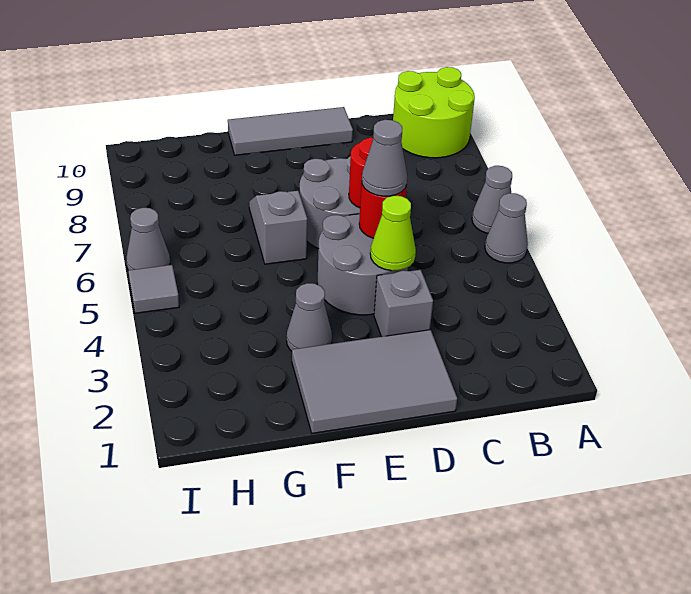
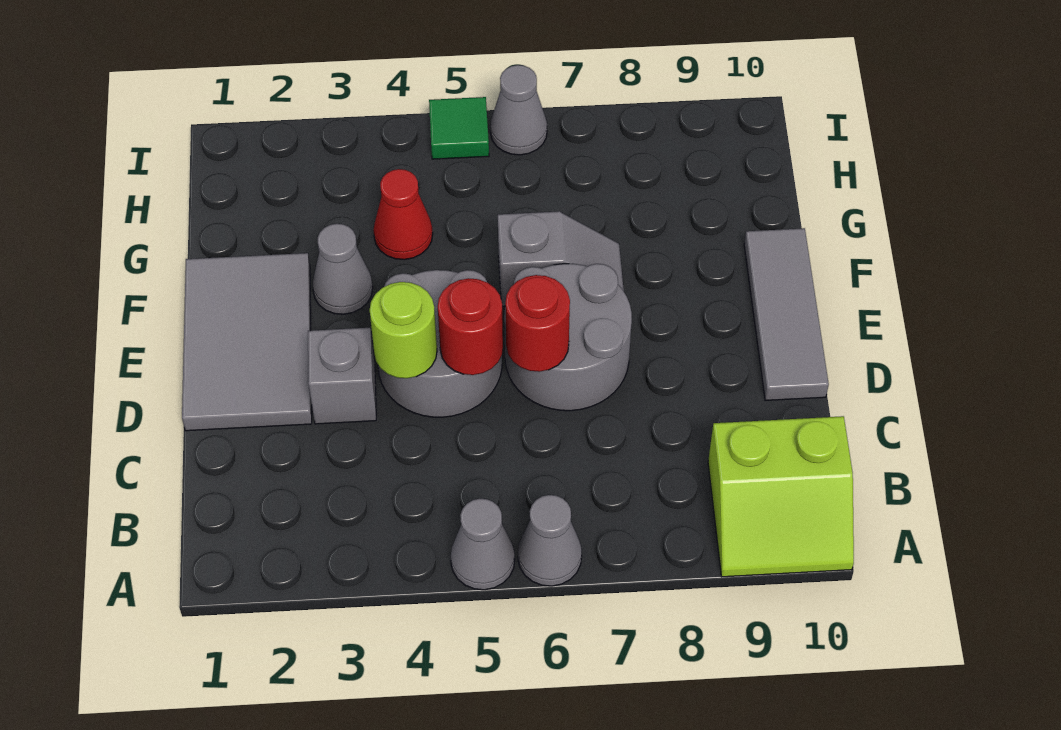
lime round brick A9:B10 level 1 -> lime slope A9:B10 level 1 top B
lime cone D4 level 2 -> lime round brick D4 level 2
grey cone D5 level 3 -> none
none -> red cone G4 level 1
grey tile I5 level 1 -> green tile I5 level 1

